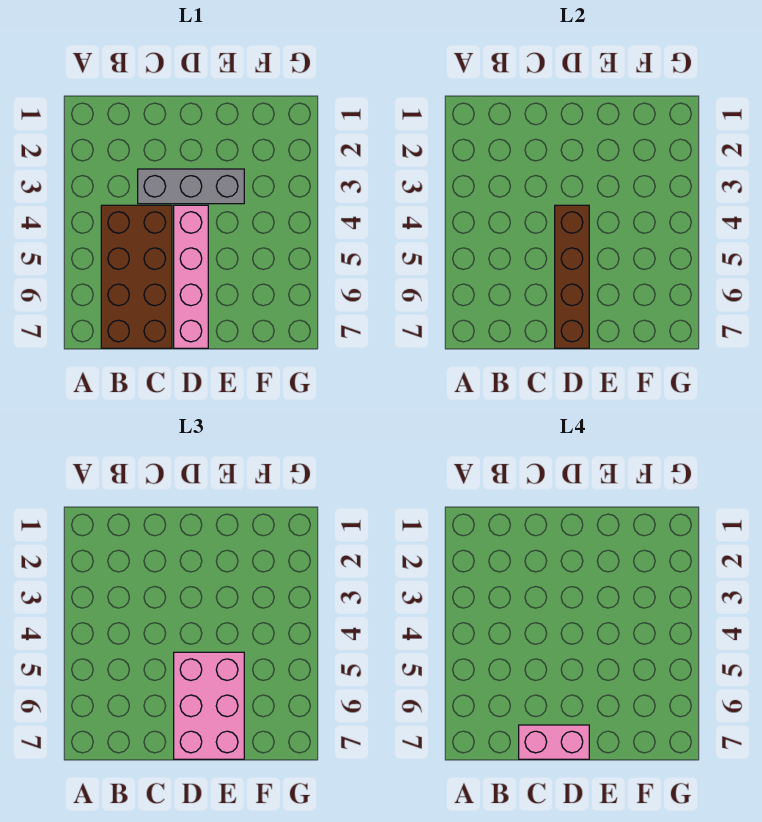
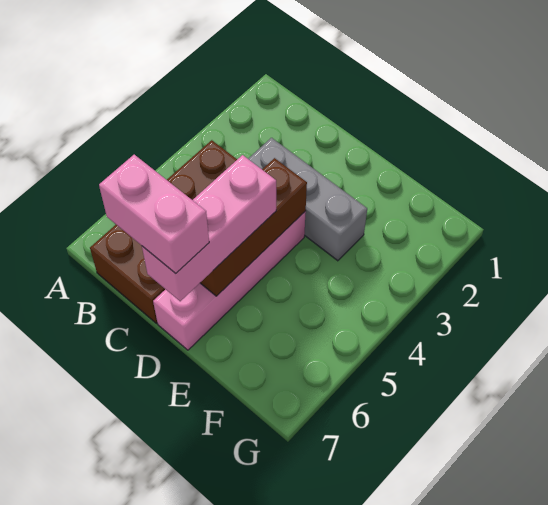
brown brick D4:D7 level 2 -> brown brick D4:D6 level 2
pink brick D5:E7 level 3 -> pink brick D5:D7 level 3

